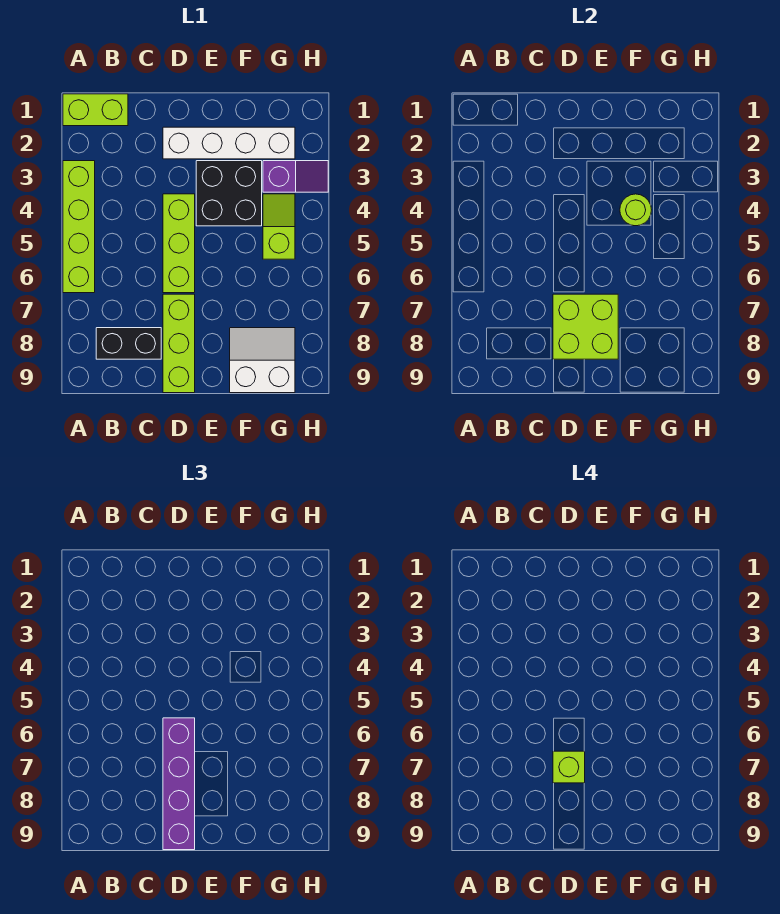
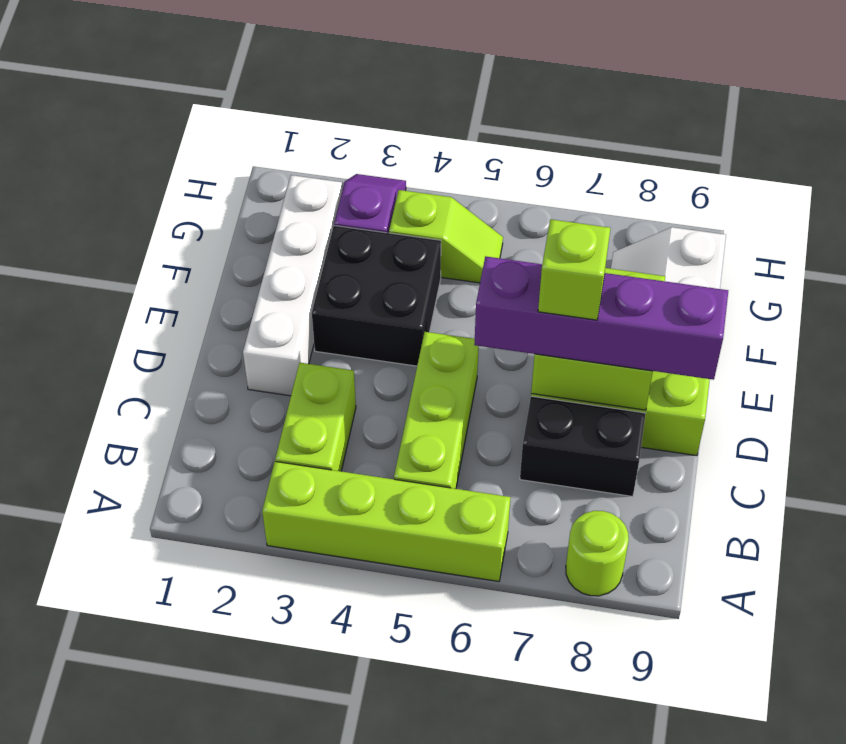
lime brick A1:B1 level 1 -> lime brick B3:C3 level 1
black brick B8:C8 level 1 -> black brick C7:C8 level 1
lime brick D4:D6 level 1 -> lime brick B5:D5 level 1
lime round brick F4 level 2 -> lime round brick A8 level 1
lime slope G4:G5 level 1 top 5 -> lime slope G4:G5 level 1 top 4

